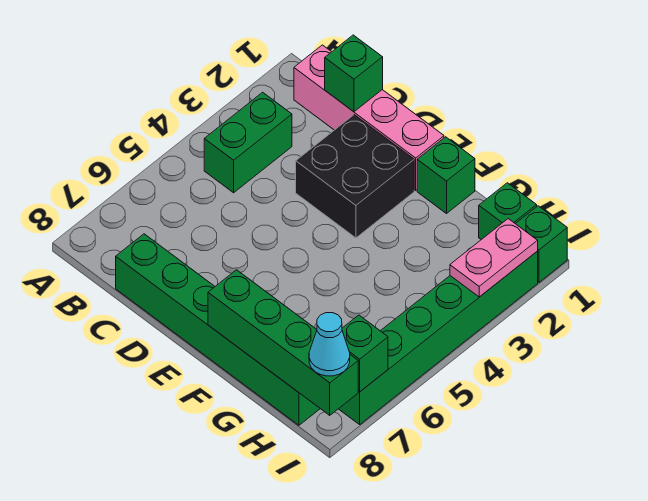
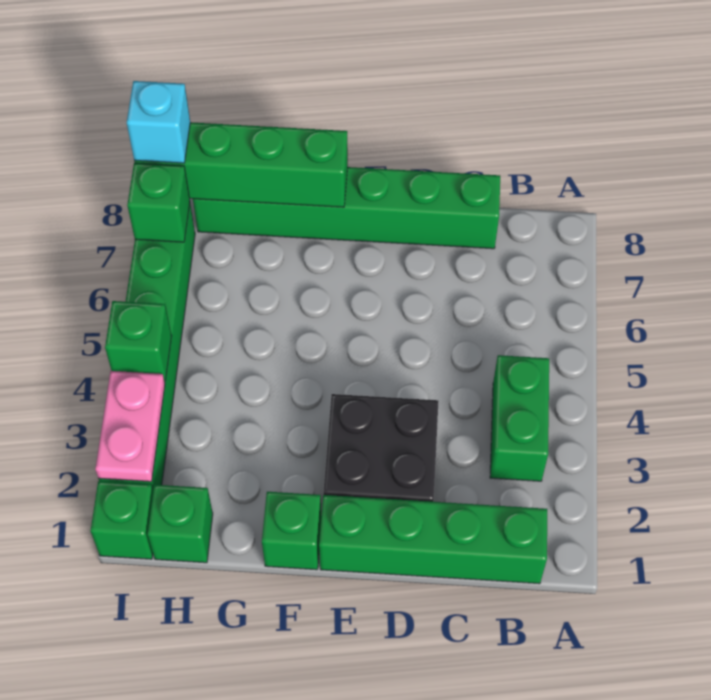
pink brick B1:E1 level 1 -> green brick B1:E1 level 1
green brick C1 level 2 -> green brick I4 level 2
cyan cone I8 level 3 -> cyan brick I8 level 3

